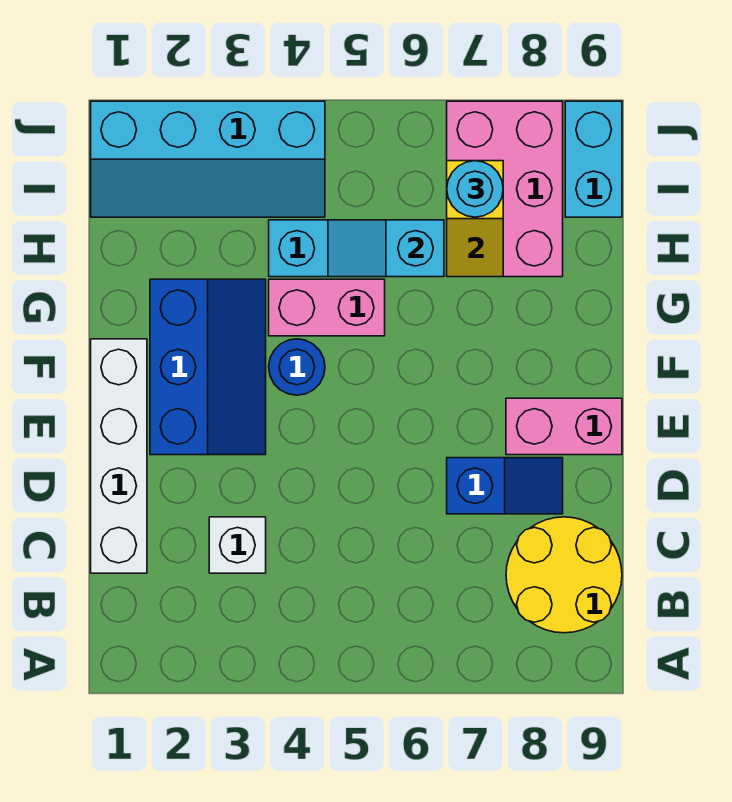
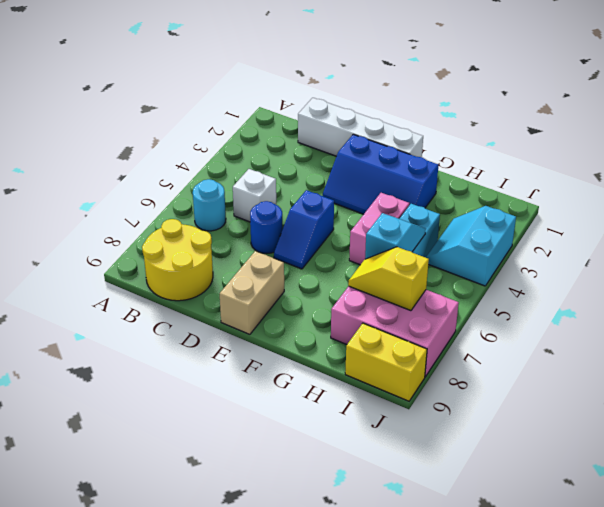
white brick C3 level 1 -> white brick C5 level 1
blue slope D7:D8 level 1 top 7 -> blue slope E5:E6 level 1 top 5
pink brick E8:E9 level 1 -> tan brick E8:E9 level 1
blue round brick F4 level 1 -> blue round brick D6 level 1
cyan slope I1:J4 level 1 top J -> cyan slope I3:J4 level 1 top J
cyan round brick I7 level 3 -> cyan round brick B6 level 1
cyan brick I9:J9 level 1 -> yellow brick I9:J9 level 1

